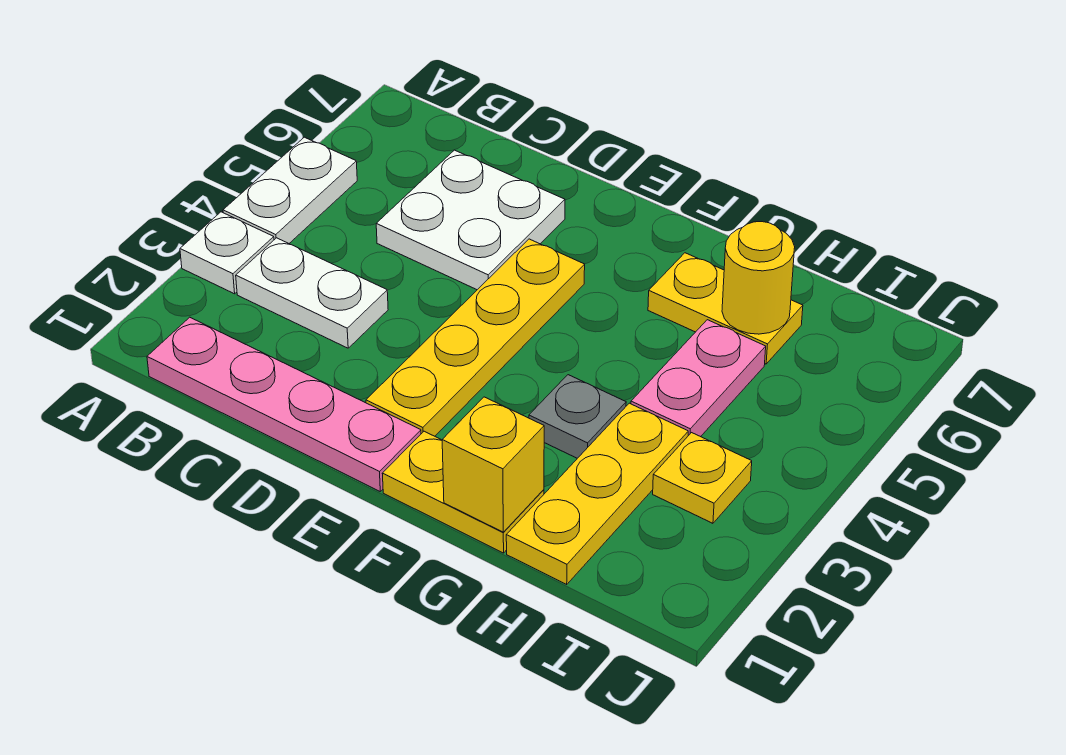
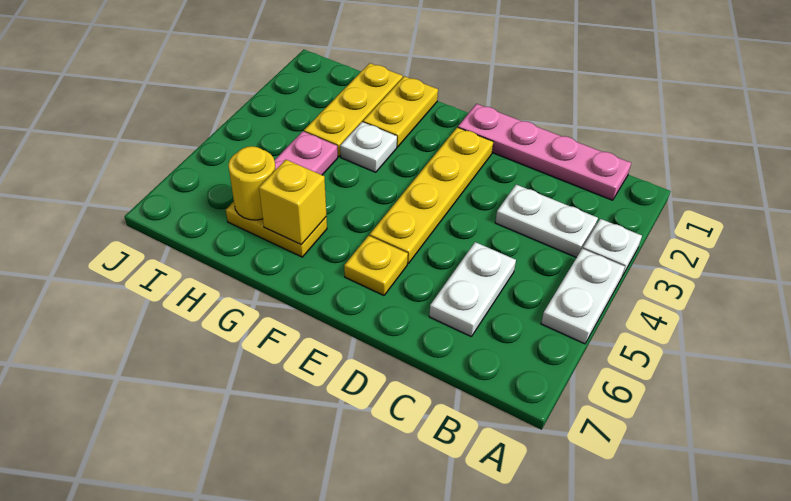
white plate C5:D6 level 1 -> white plate C5:C6 level 1
yellow plate F1:G1 level 1 -> yellow plate G1:G2 level 1
yellow brick G1 level 2 -> yellow brick G6 level 2
grey plate G3 level 1 -> white plate G3 level 1
yellow plate I3 level 1 -> yellow plate E6 level 1

